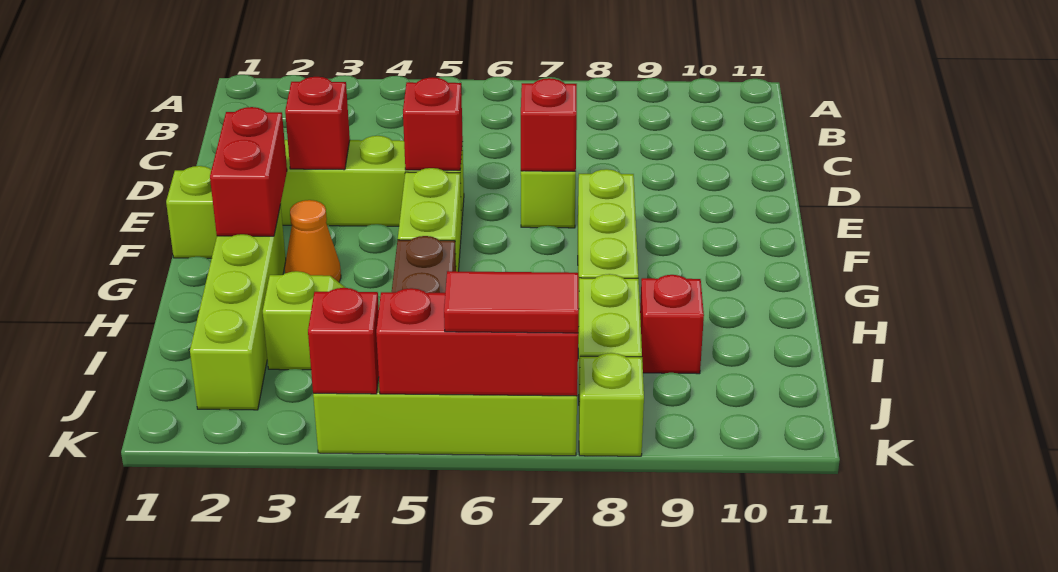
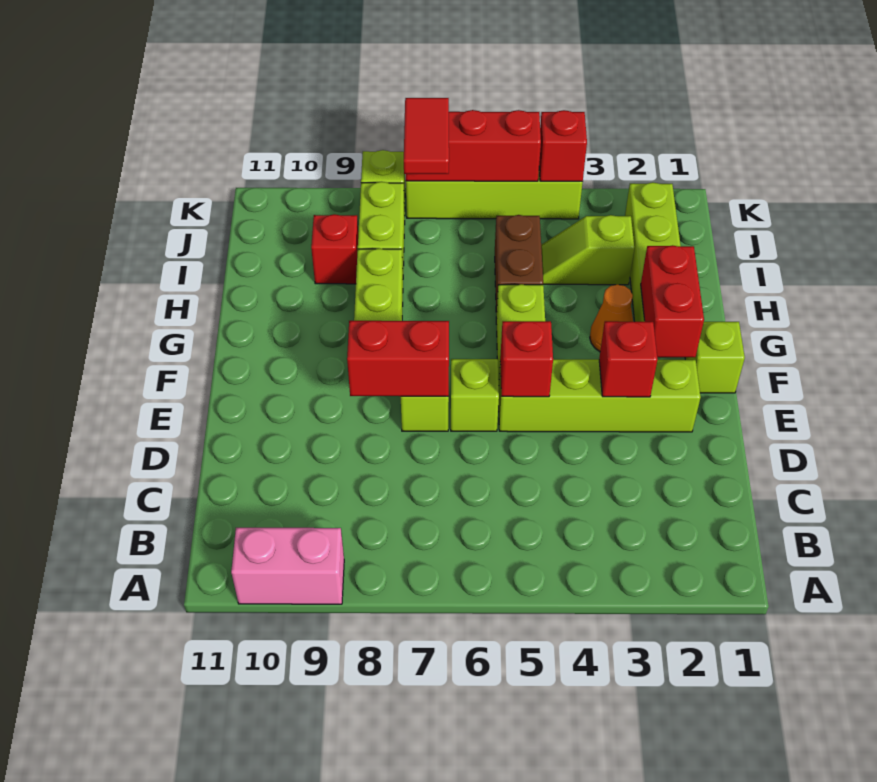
none -> pink brick A9:A10 level 1
none -> lime brick E6 level 1
red brick E7 level 2 -> red brick E7:E8 level 2
red tile K6:K7 level 3 -> red tile J7:K7 level 3

